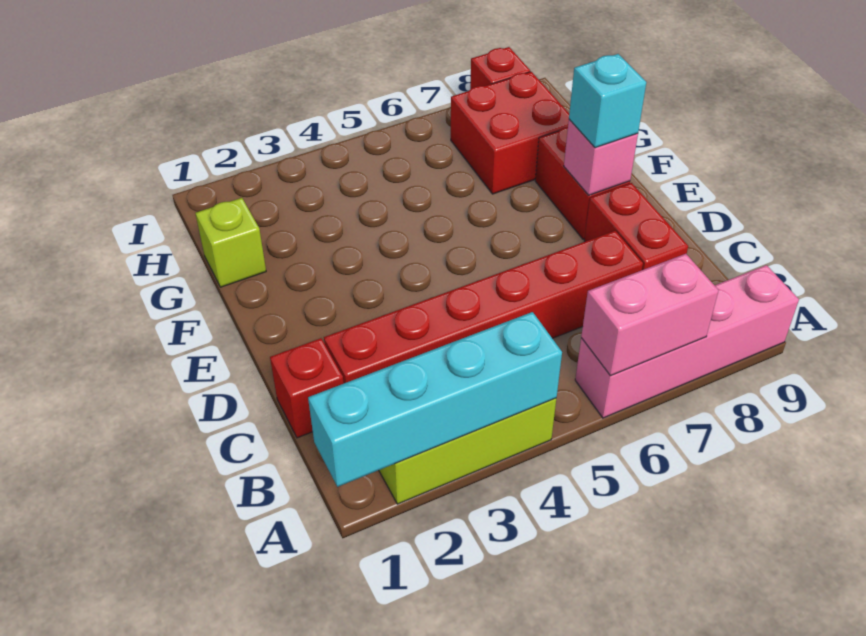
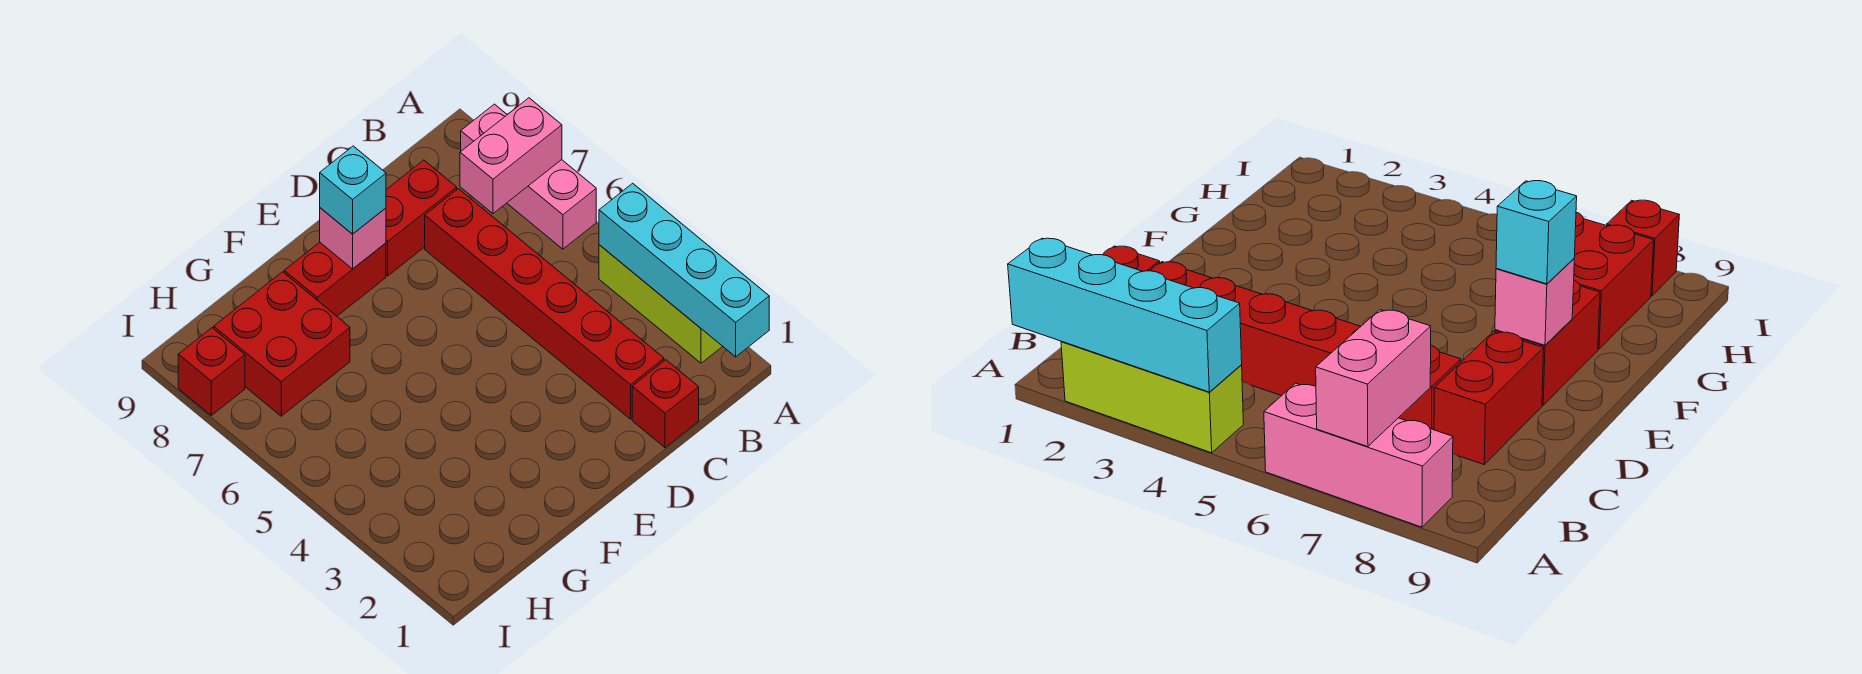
pink brick A6:A9 level 1 -> pink brick A6:A8 level 1
pink brick A6:A7 level 2 -> pink brick A7:B7 level 2
lime brick G1 level 1 -> none

